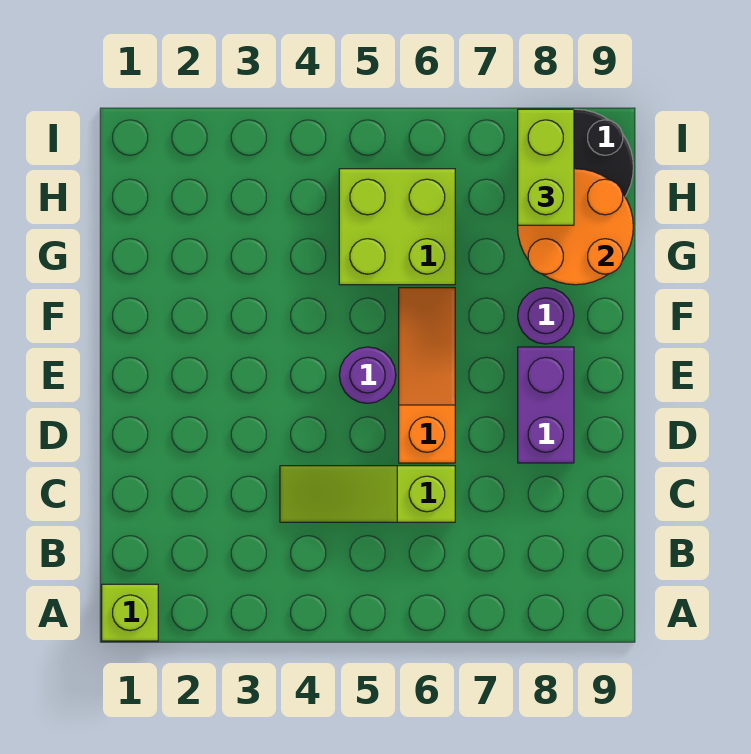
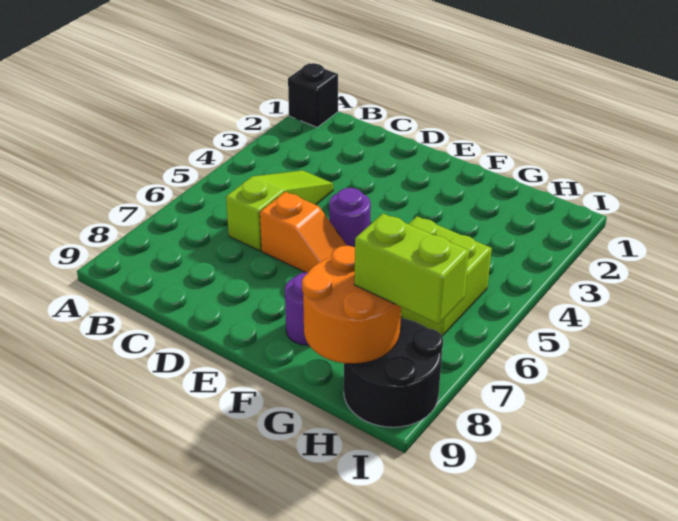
lime brick A1 level 1 -> black brick A1 level 1
orange slope D6:F6 level 1 top D -> orange slope D6:E6 level 1 top D
purple brick D8:E8 level 1 -> none

